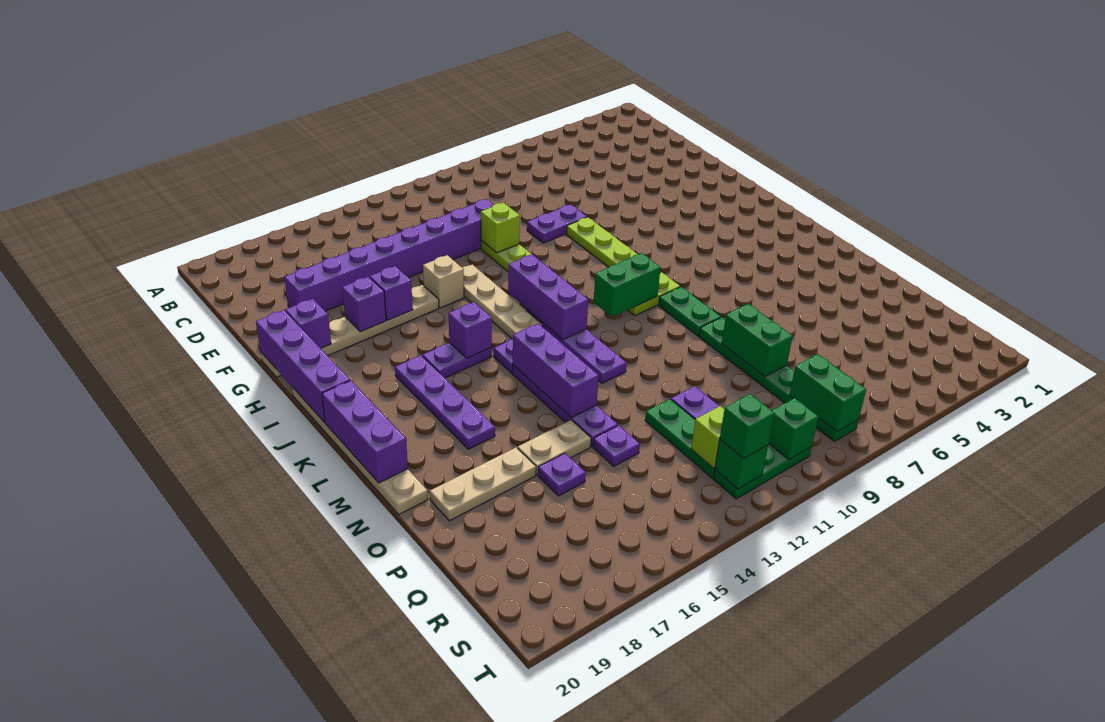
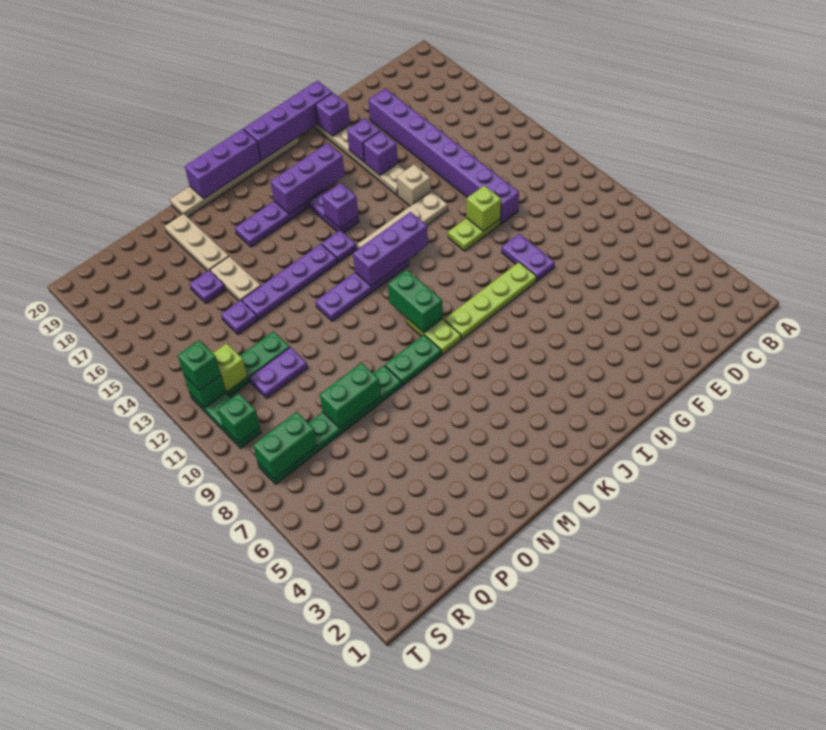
purple brick L14:N14 level 2 -> purple brick I17:K17 level 2

